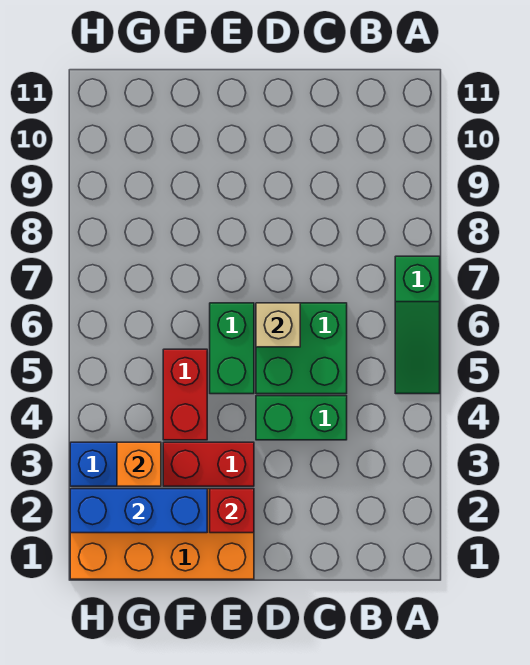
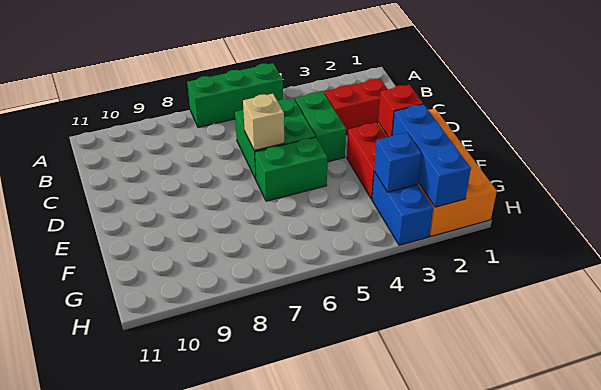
green slope A5:A7 level 1 top 7 -> green brick A5:A7 level 1
red brick F4:F5 level 1 -> red brick C2:C3 level 1
orange brick G3 level 2 -> blue brick G3 level 2

